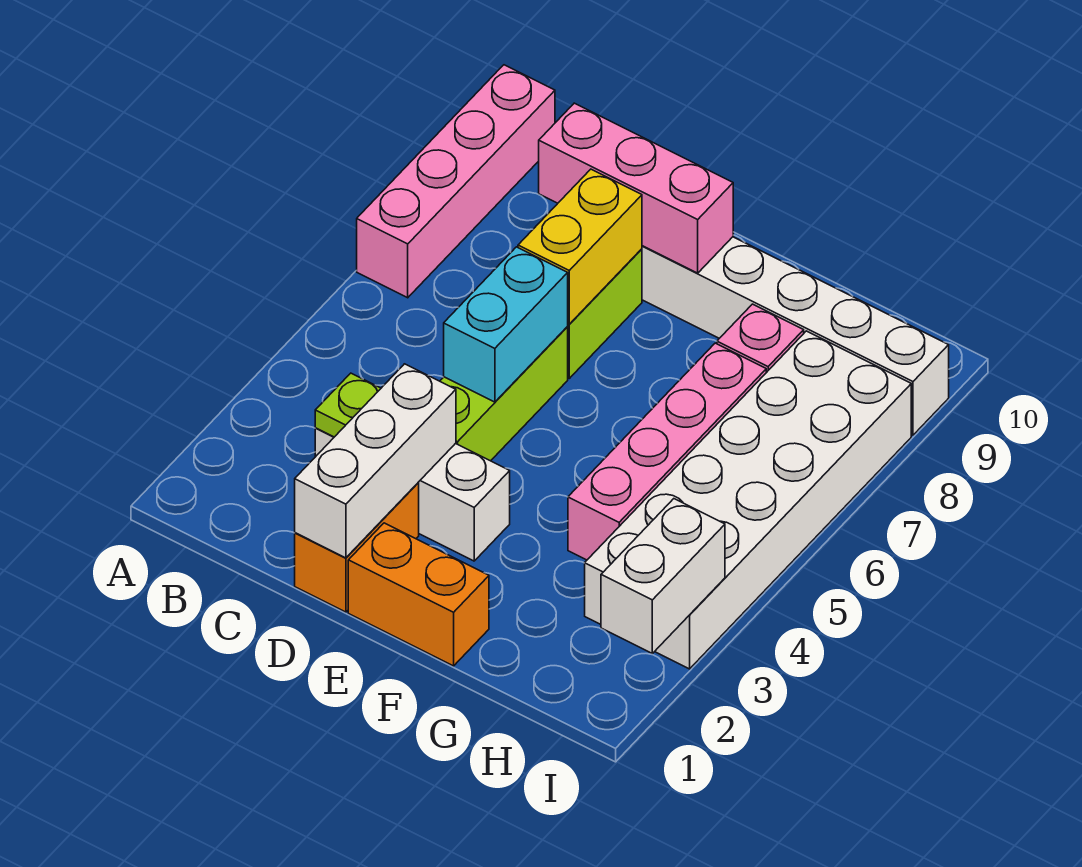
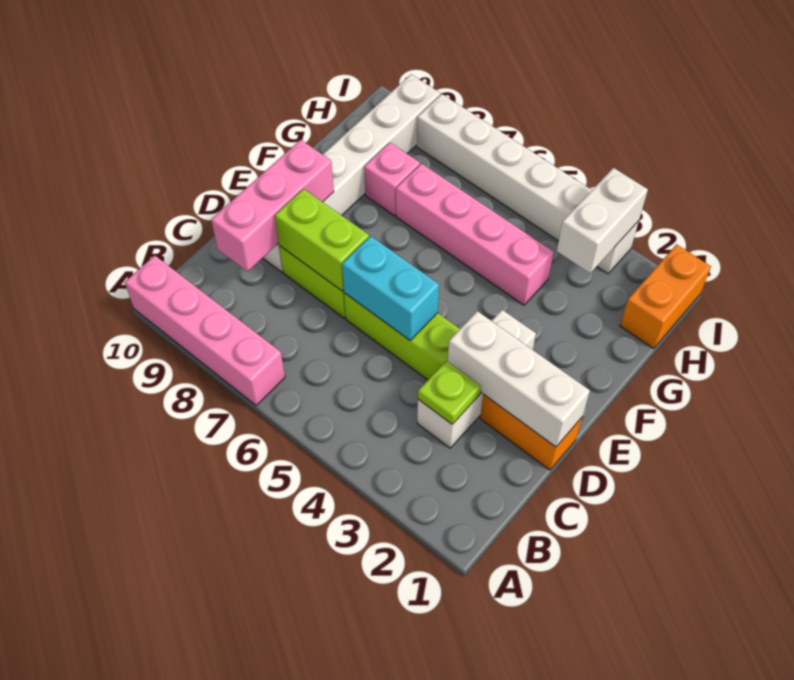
yellow brick D7:D8 level 2 -> lime brick D7:D8 level 2
orange brick E1:F1 level 1 -> orange brick H1:I1 level 1
white brick H3:I8 level 1 -> white brick I3:I8 level 1
white brick I2:I3 level 2 -> white brick H3:I3 level 2

